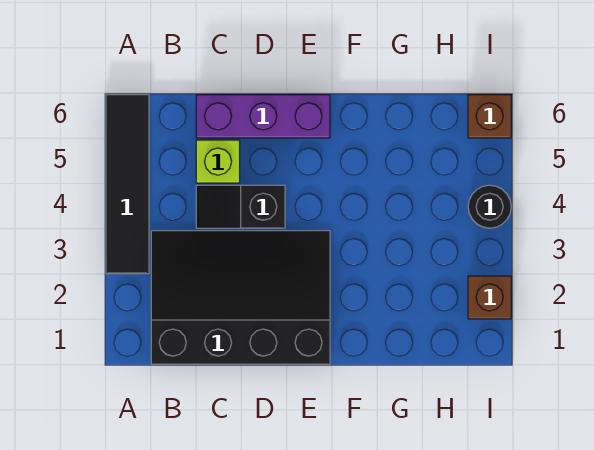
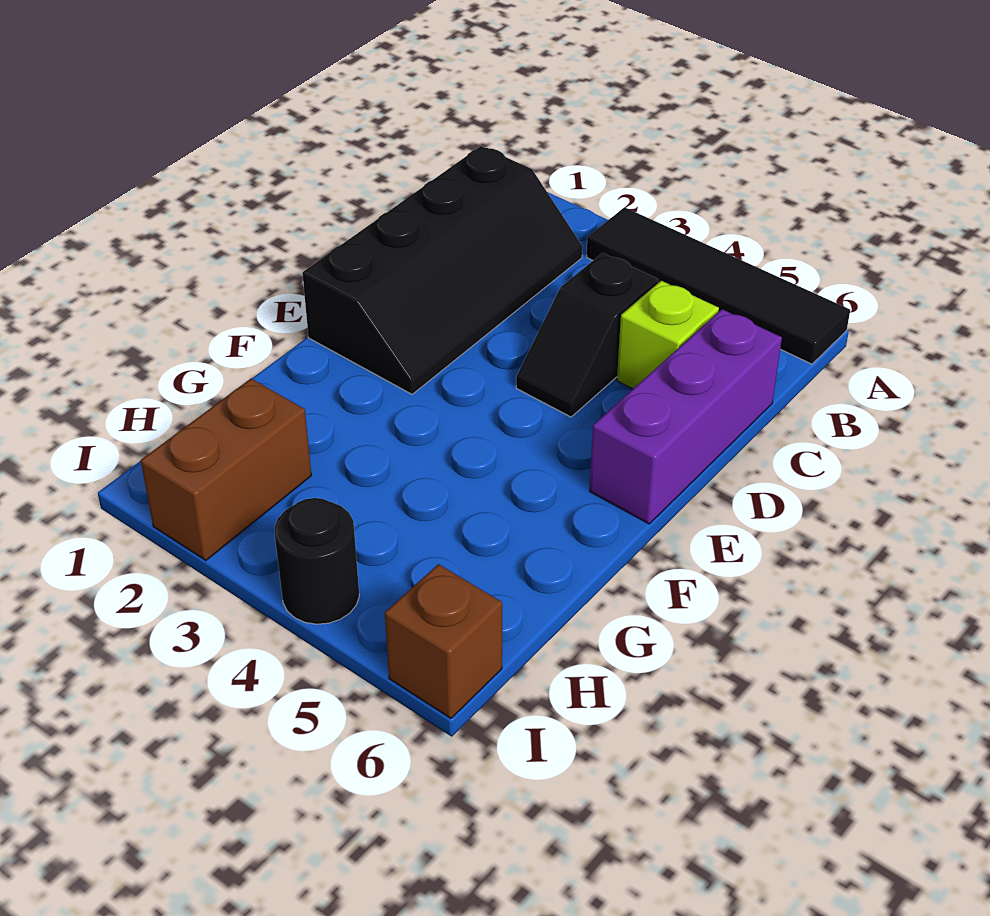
black slope B1:E3 level 1 top 1 -> black slope B1:E2 level 1 top 1
black slope C4:D4 level 1 top D -> black slope C4:D4 level 1 top C
brown brick I2 level 1 -> brown brick H2:I2 level 1

